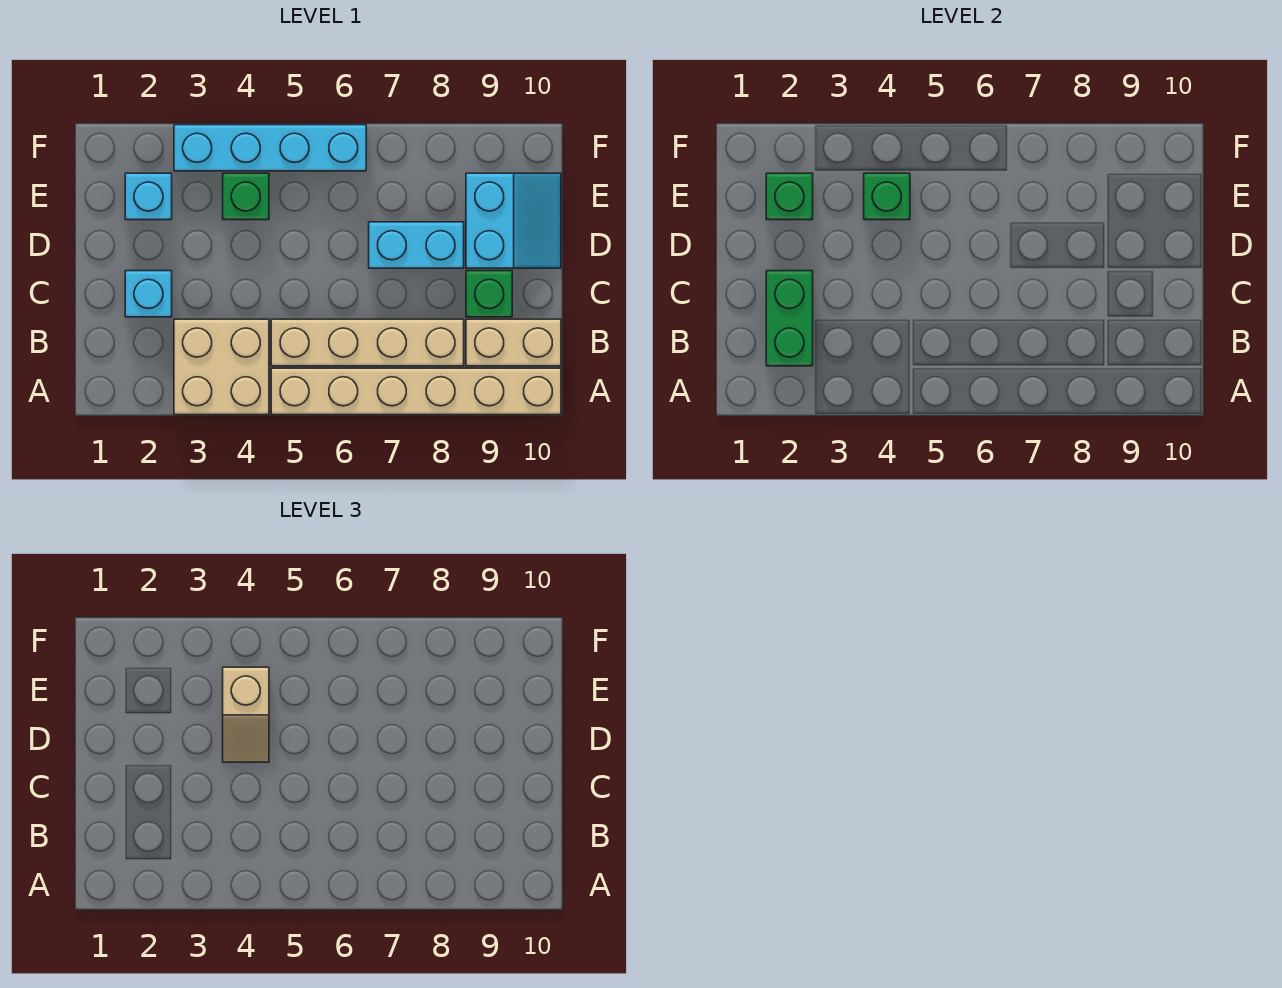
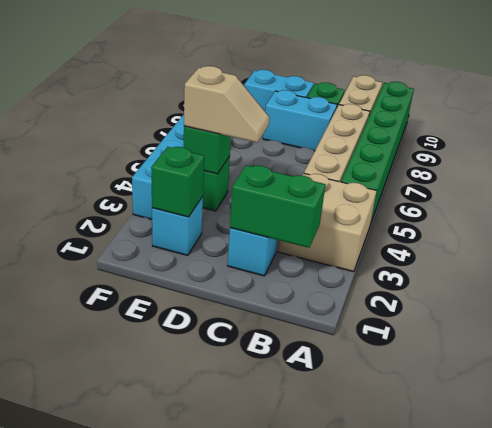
tan brick A5:A10 level 1 -> green brick A5:A10 level 1
cyan brick D7:D8 level 1 -> cyan brick C8:D8 level 1

